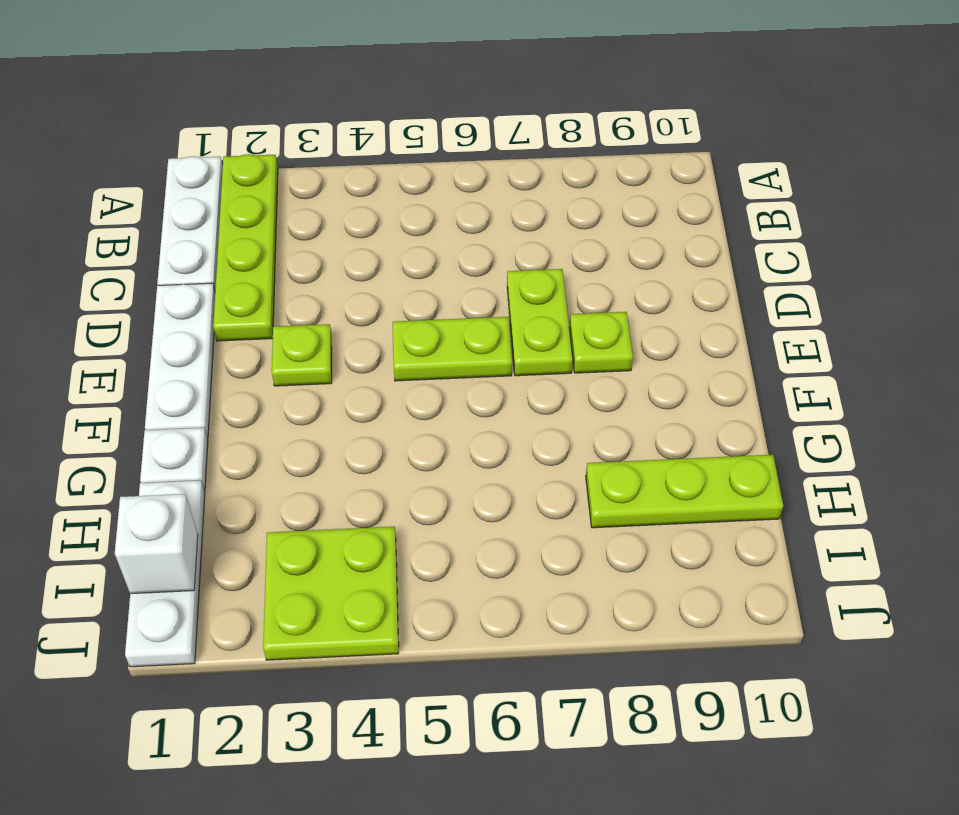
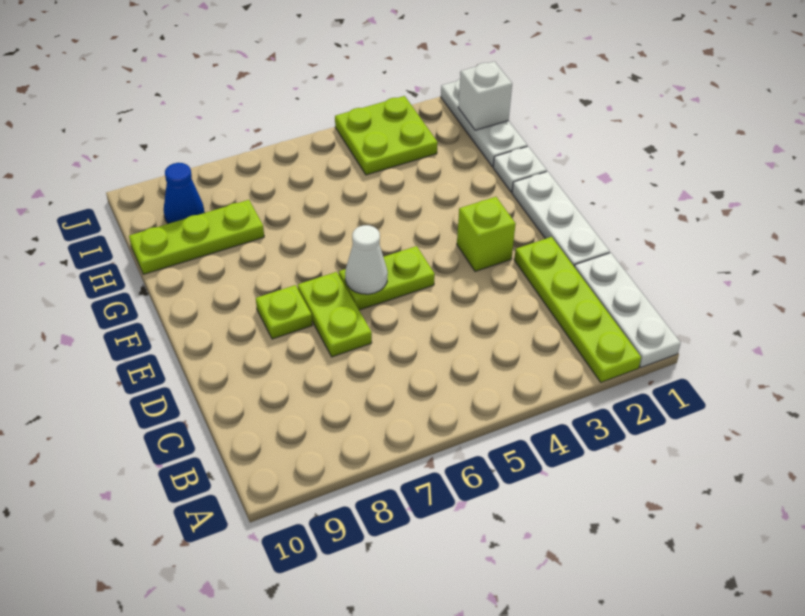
lime plate E3 level 1 -> lime brick E3 level 1
none -> white cone E6 level 2
none -> blue cone I9 level 1

